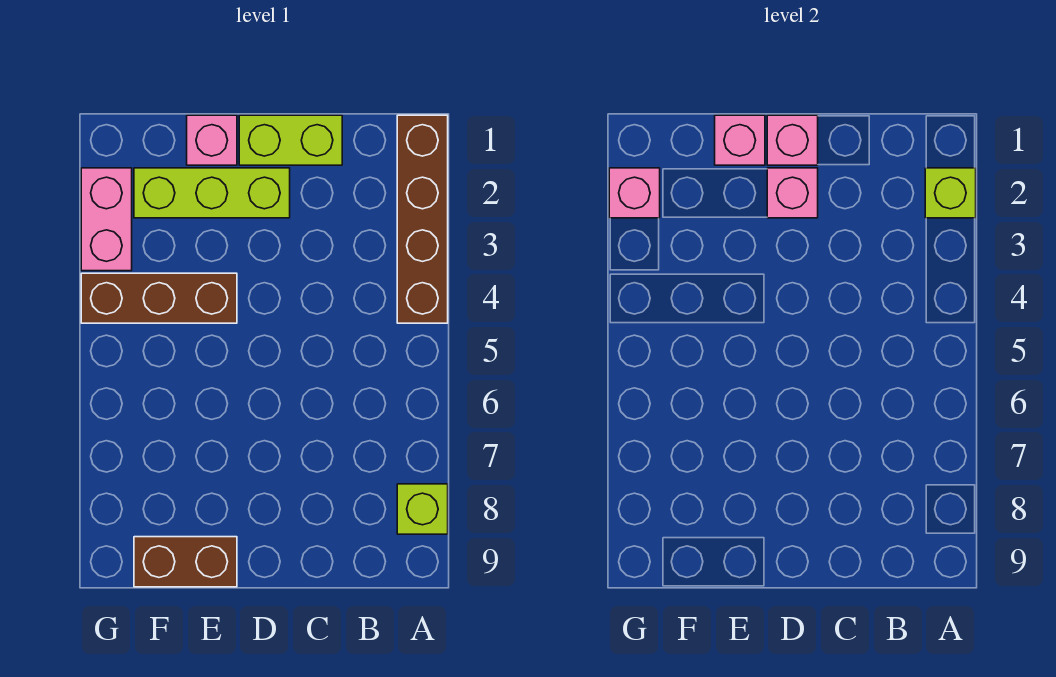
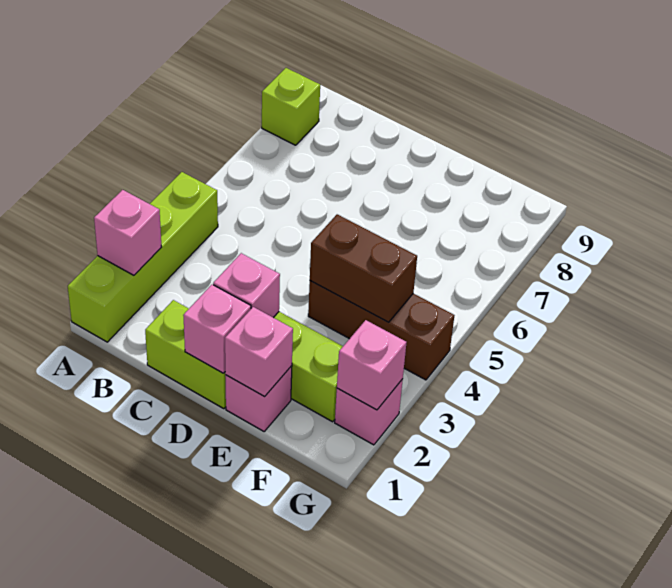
brown brick A1:A4 level 1 -> lime brick A1:A4 level 1
lime brick A2 level 2 -> pink brick A2 level 2
brown brick E9:F9 level 1 -> brown brick E4:F4 level 2
pink brick G2:G3 level 1 -> pink brick G2 level 1

